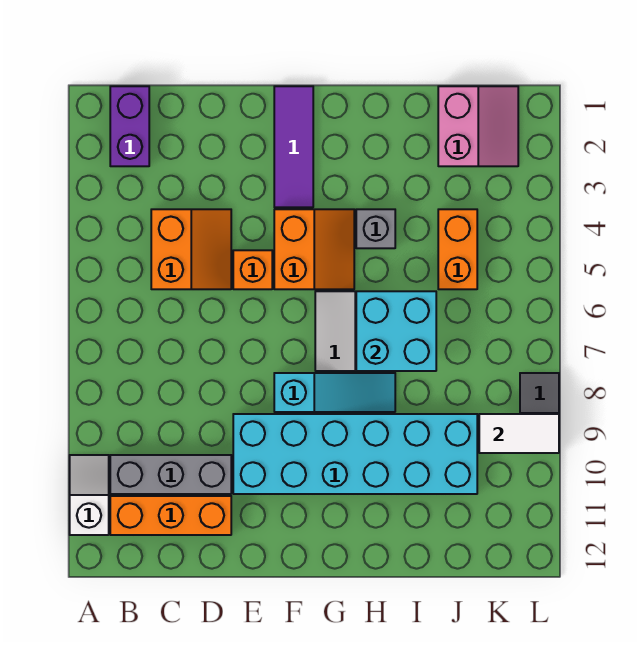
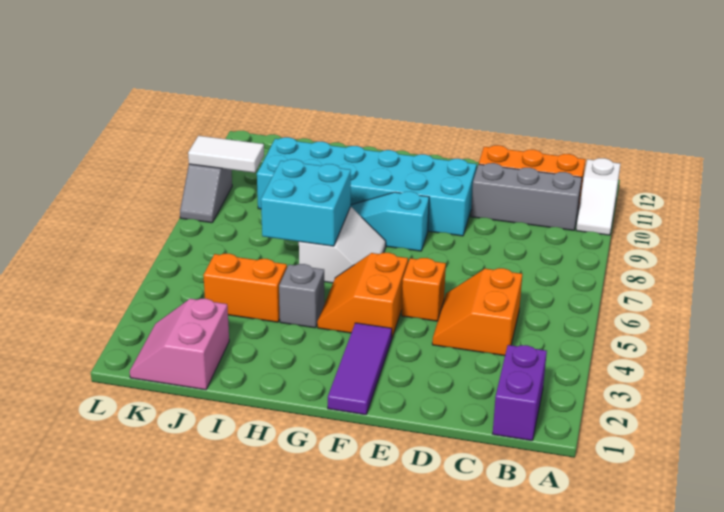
orange brick J4:J5 level 1 -> orange brick I4:J4 level 1

